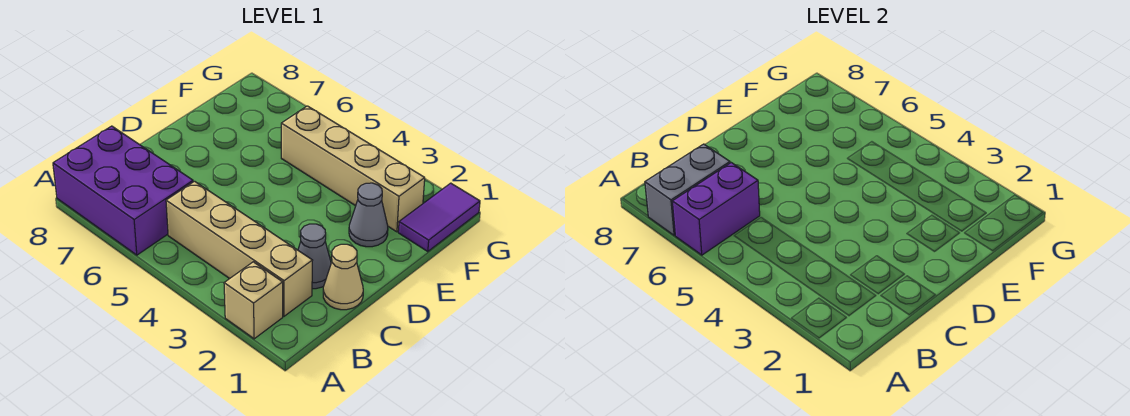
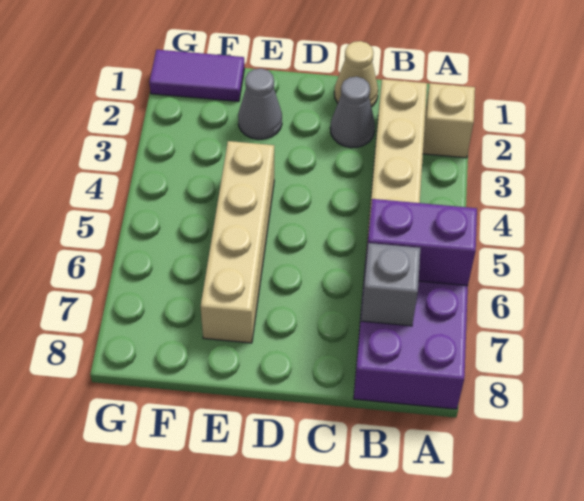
grey brick A7:B7 level 2 -> grey brick B7 level 2
tan brick F2:F5 level 1 -> tan brick E4:E7 level 1

